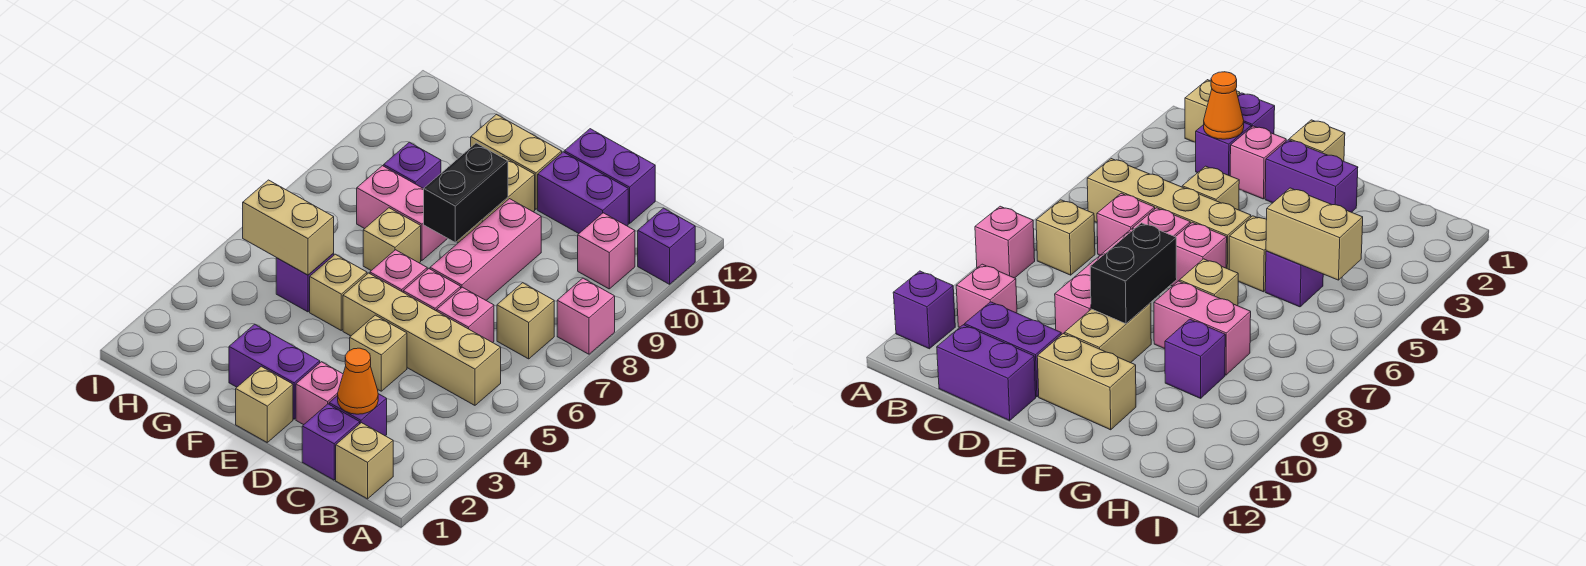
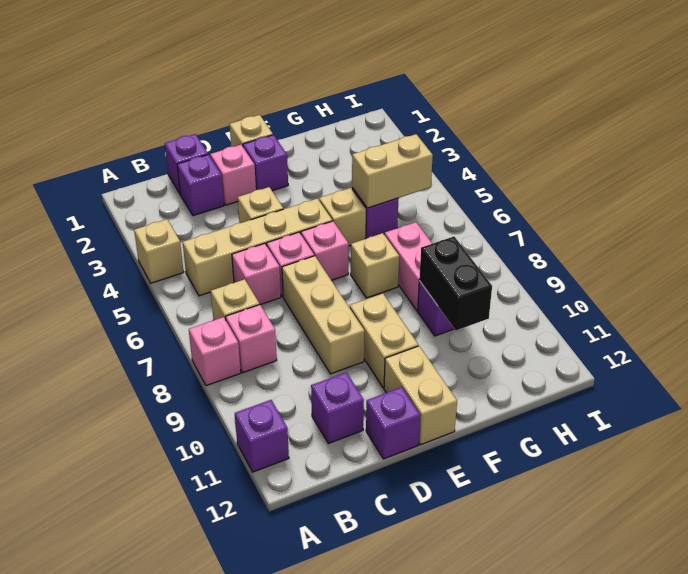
tan brick B1 level 1 -> tan brick A4 level 1
pink brick B10 level 1 -> pink brick B8 level 1
orange cone C2 level 2 -> none
purple brick C11:D11 level 1 -> purple brick C11 level 1
purple brick C12:D12 level 1 -> purple brick D12 level 1
pink brick D7:D9 level 1 -> tan brick D7:D9 level 1
purple brick E2:F2 level 1 -> purple brick E2 level 1
black brick E8:E9 level 2 -> black brick G9:G10 level 2
tan brick E11:F11 level 1 -> tan brick E11:E12 level 1
pink brick F8:G8 level 1 -> pink brick G7:G8 level 1

